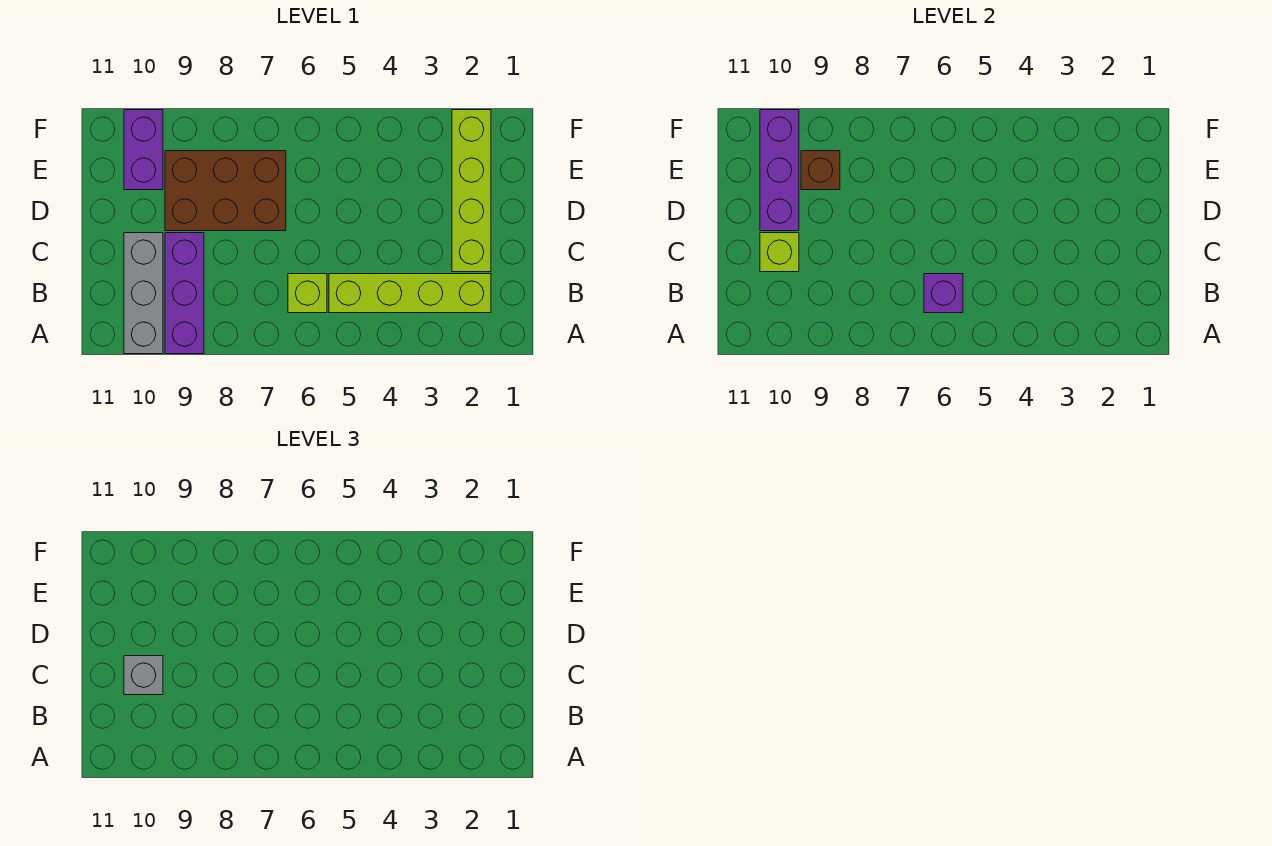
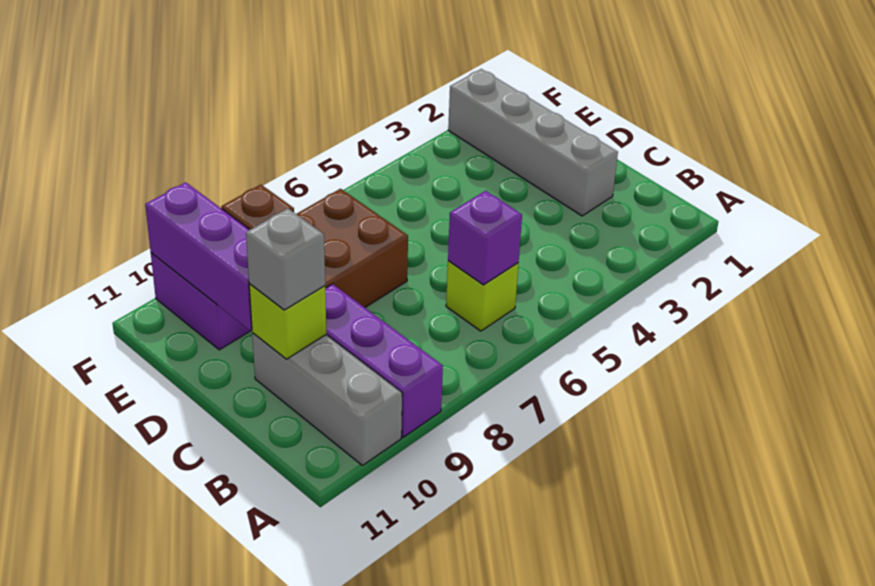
lime brick B2:B5 level 1 -> none
lime brick C2:F2 level 1 -> grey brick C2:F2 level 1

